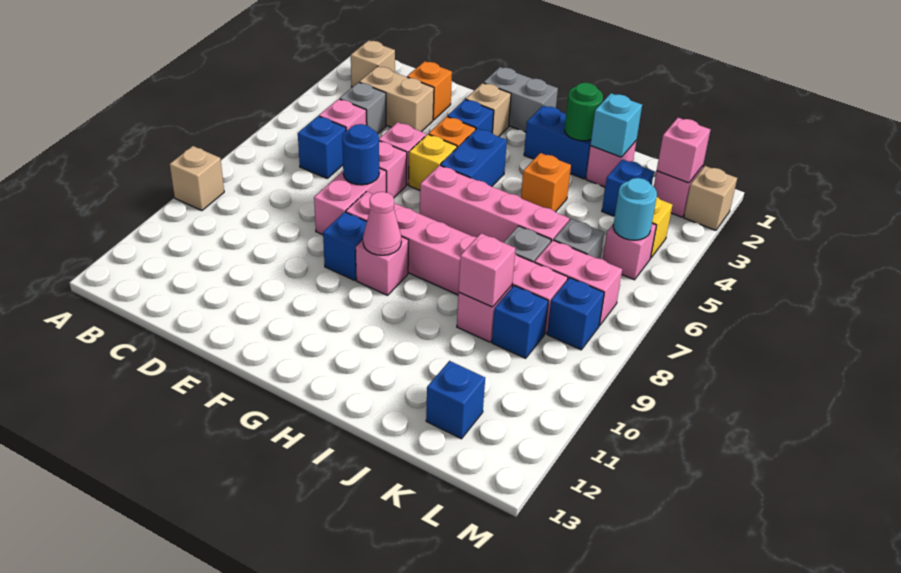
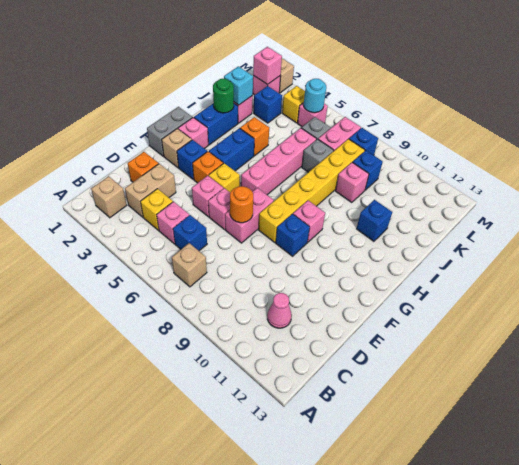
tan brick A9 level 1 -> tan brick B7 level 1
grey brick C4 level 1 -> yellow brick C4 level 1
pink brick E7:E8 level 1 -> pink brick E7:F7 level 1
blue round brick E7 level 2 -> orange round brick E7 level 2
pink brick F8:K8 level 1 -> yellow brick F8:K8 level 1
blue brick G4:G5 level 1 -> blue brick G4:H4 level 1
pink cone G9 level 2 -> pink cone C11 level 1
pink brick J9 level 2 -> pink brick G2 level 1
blue brick K12 level 1 -> blue brick I11 level 1

